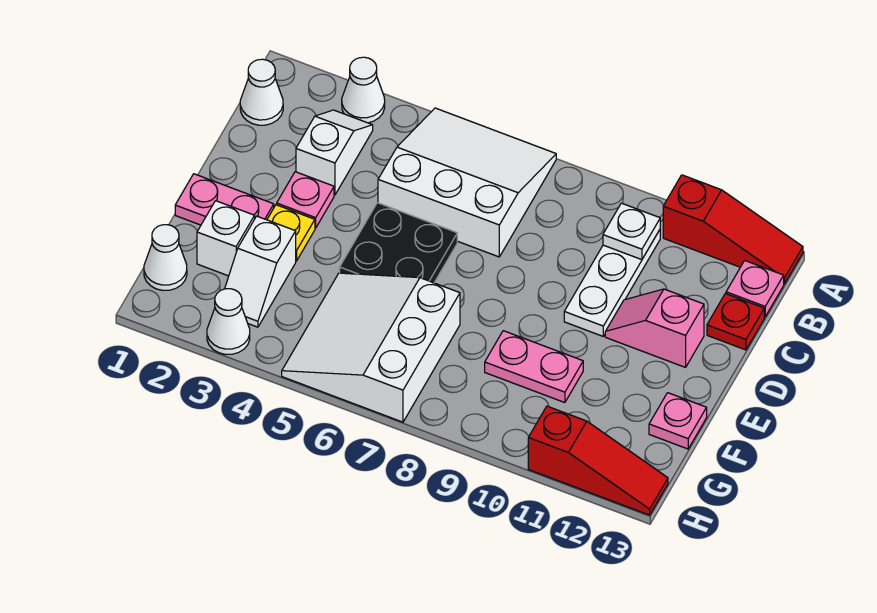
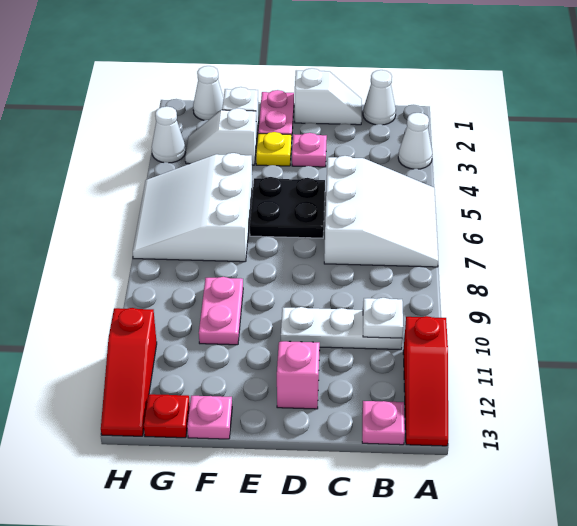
white slope B3:C3 level 1 top C -> white slope C1:D1 level 1 top D
red plate C13 level 1 -> red plate G13 level 1
white slope F5:H7 level 1 top 7 -> white slope F5:H7 level 1 top F

